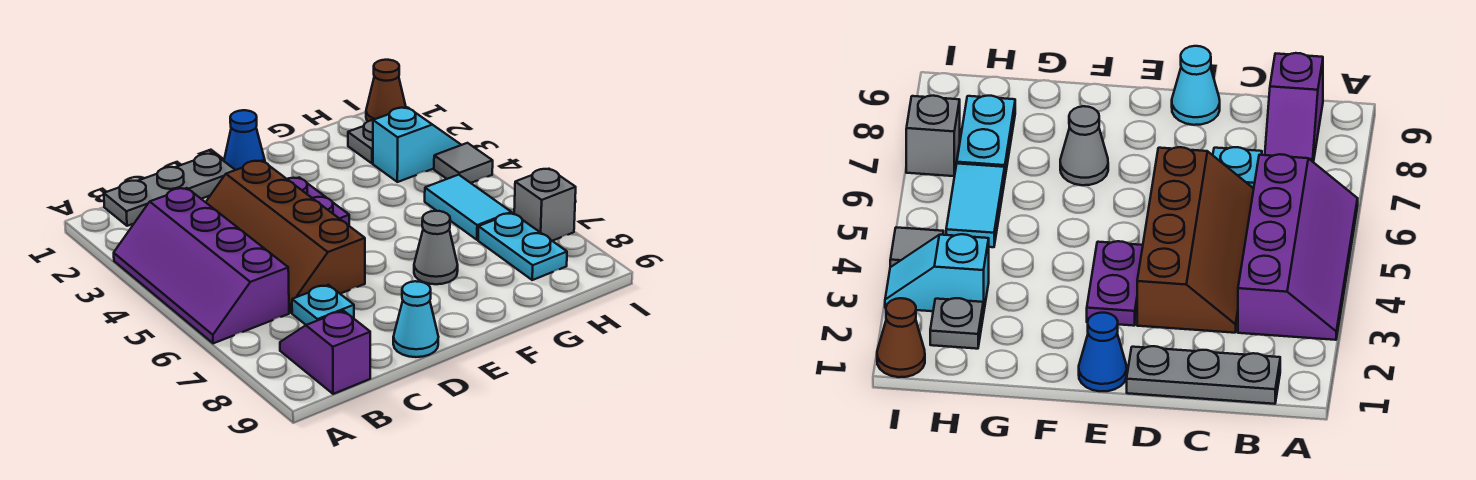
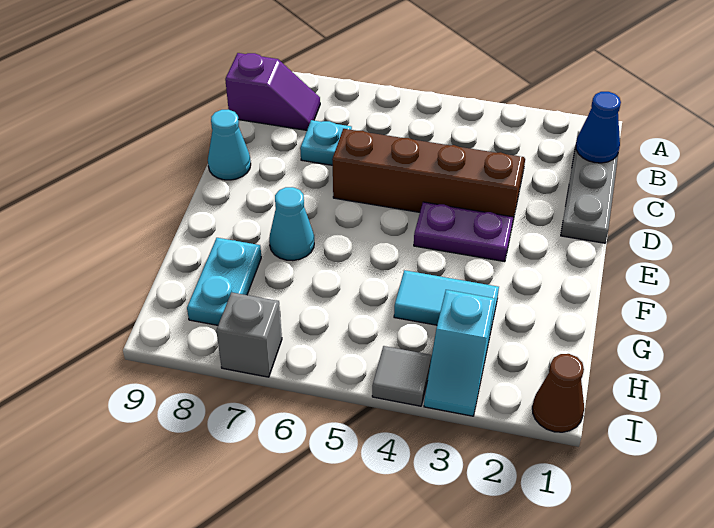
purple slope A3:B6 level 1 top B -> none
blue cone E1 level 1 -> blue cone B1 level 2
grey cone F7 level 1 -> cyan cone F7 level 1
grey plate H2 level 1 -> none
cyan tile H5:H6 level 1 -> cyan tile G3:G4 level 1
cyan plate H7:H8 level 1 -> cyan plate G8:H8 level 1

